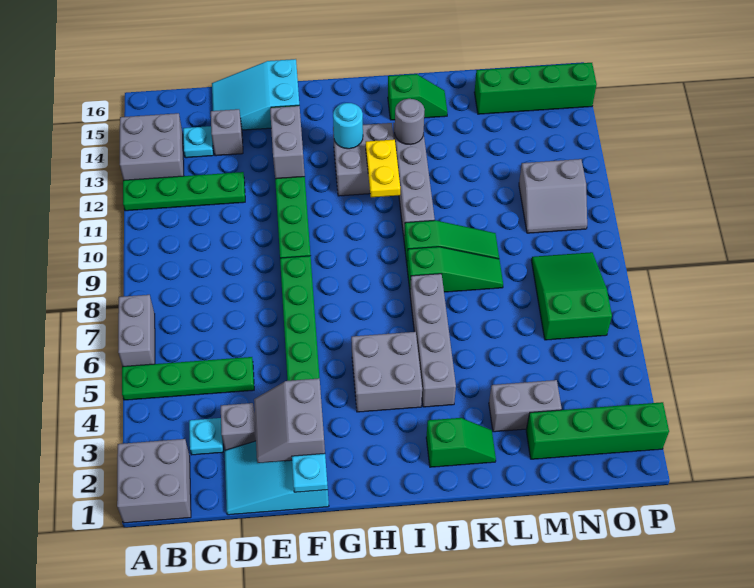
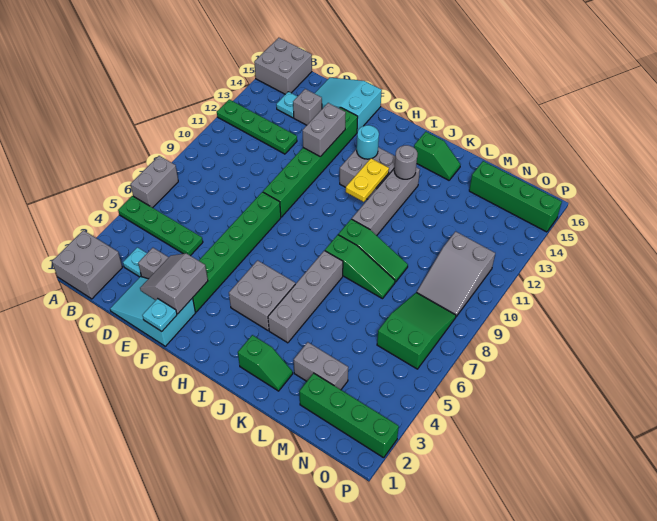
grey brick A13:B14 level 1 -> grey brick A15:B16 level 1
grey slope N10:O11 level 1 top 11 -> grey slope N9:O11 level 1 top 11

